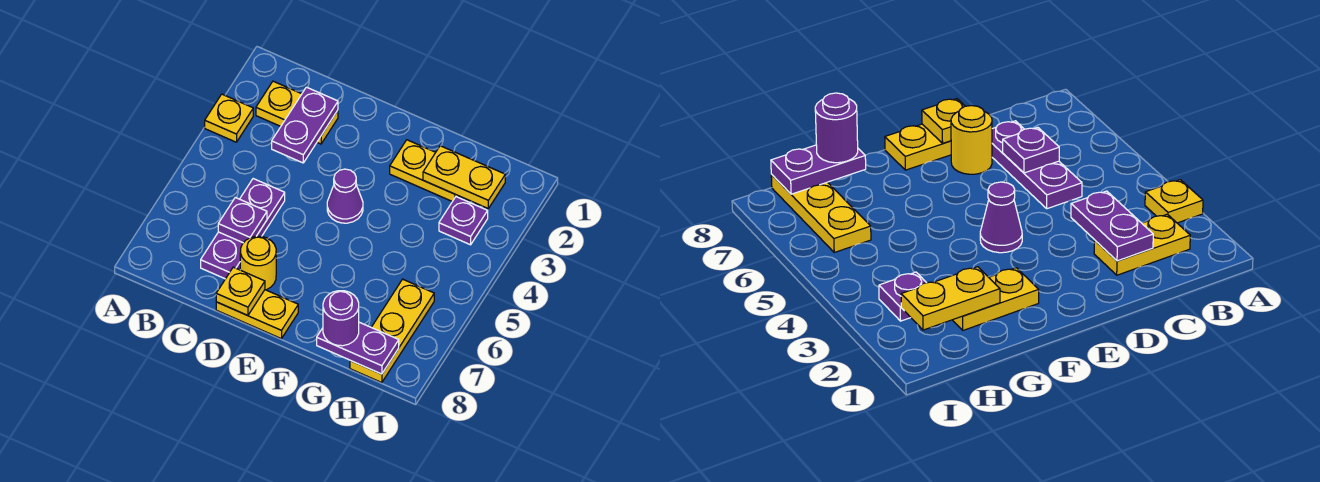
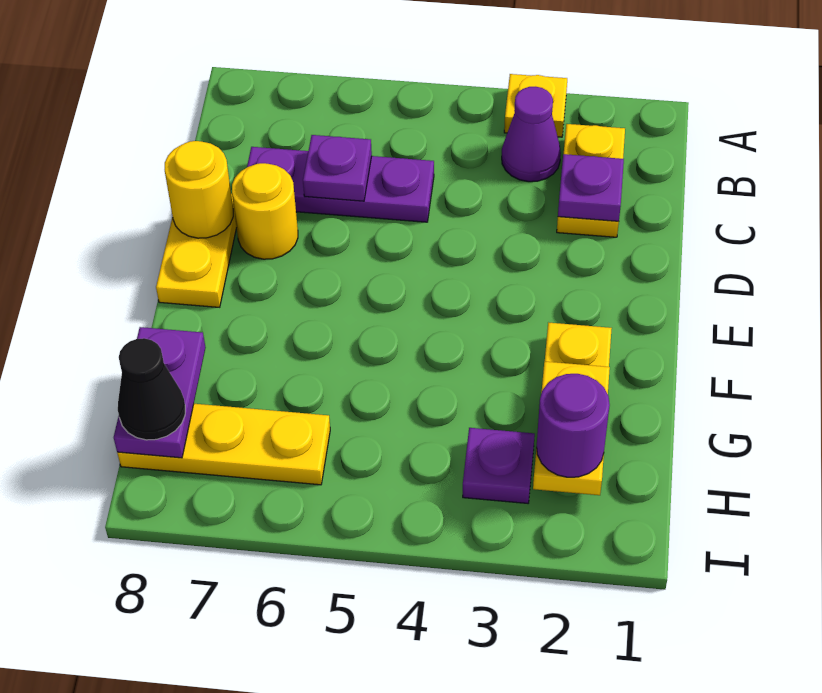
purple plate C2:C3 level 2 -> purple plate C2 level 2
yellow plate D8 level 2 -> yellow round brick D8 level 2
purple cone E4 level 1 -> purple cone B3 level 1
purple round brick G8 level 3 -> purple round brick H2 level 3
none -> black cone H8 level 3

